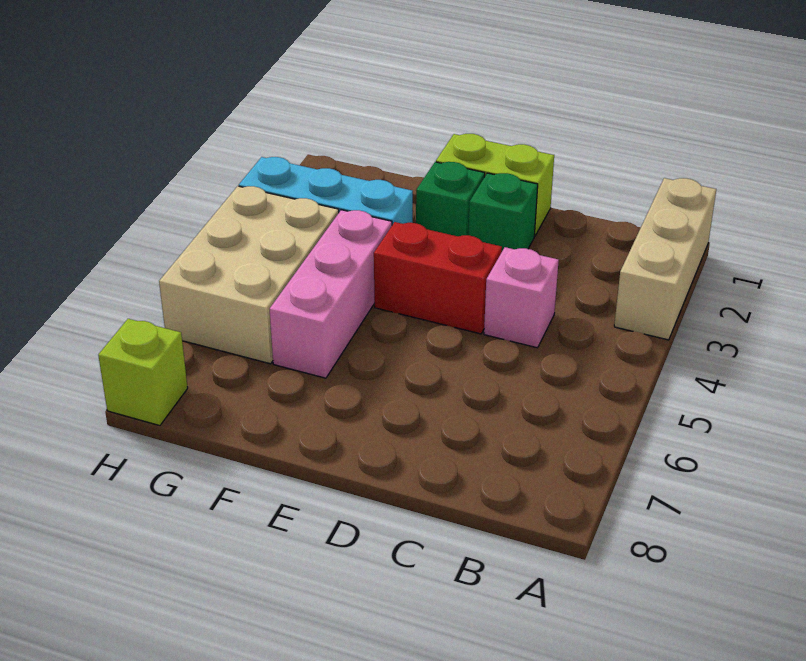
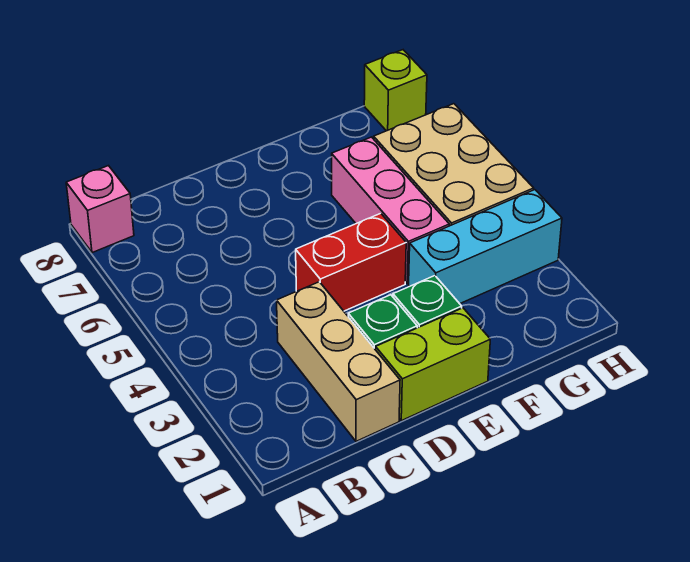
tan brick A1:A3 level 1 -> tan brick C1:C3 level 1
pink brick C4 level 1 -> pink brick A8 level 1

